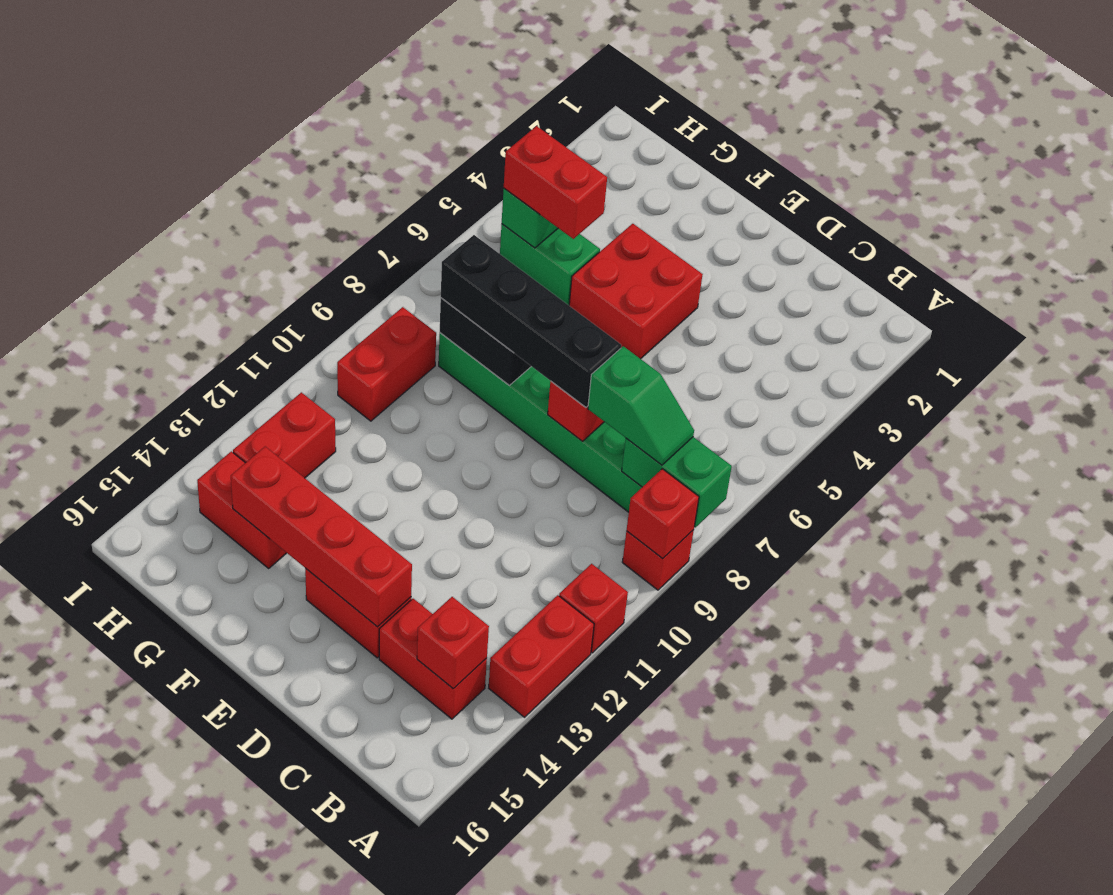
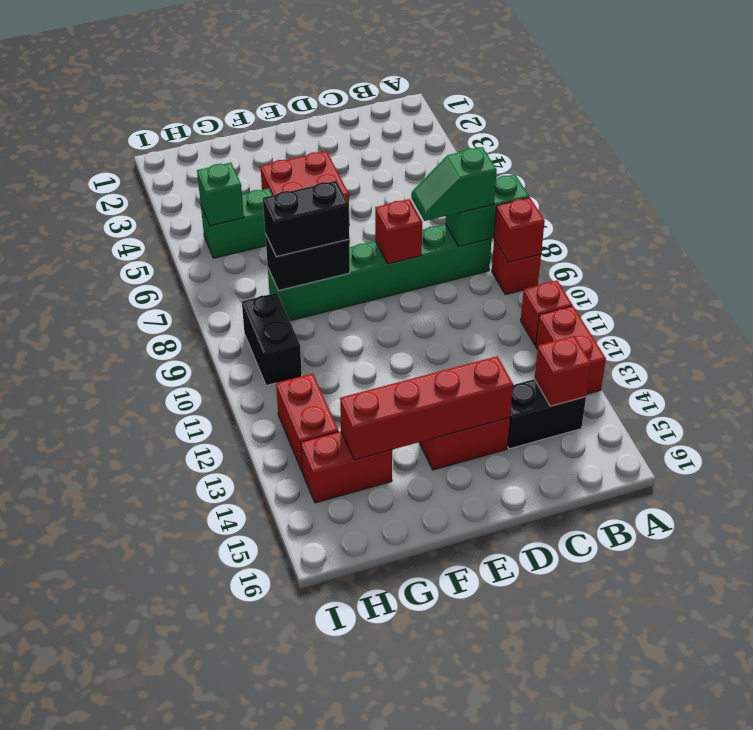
green slope B8:C8 level 3 top C -> green slope B8:C8 level 3 top B
red brick B14:C14 level 1 -> black brick B14:C14 level 1
black brick D8:G8 level 3 -> black brick F8:G8 level 3
red brick G5:H5 level 3 -> none
red brick H9:H10 level 1 -> black brick H9:H10 level 1

